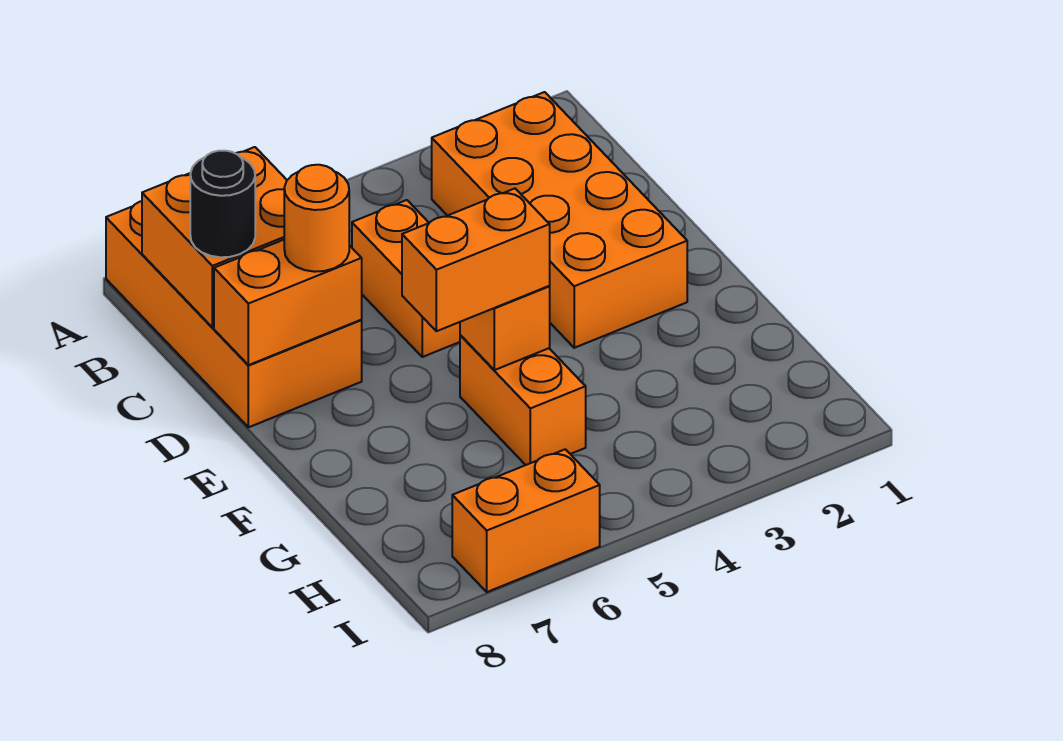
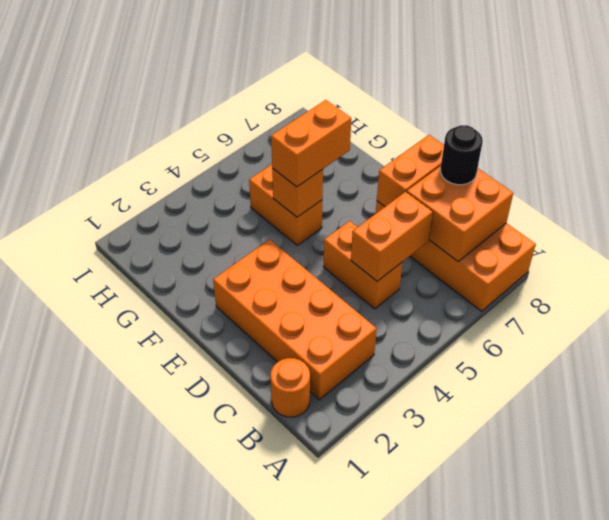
orange round brick D7 level 3 -> orange round brick B1 level 1
orange brick I6:I7 level 1 -> orange brick C5:C6 level 2

